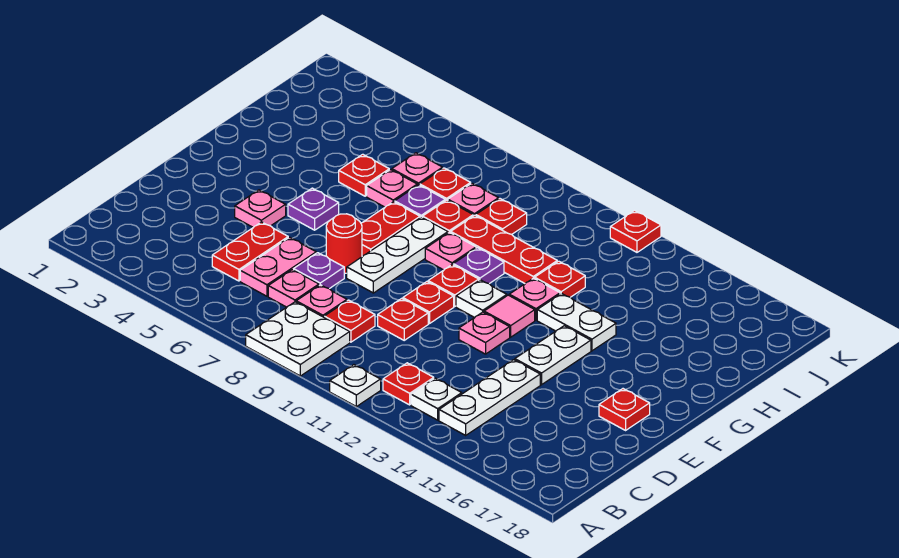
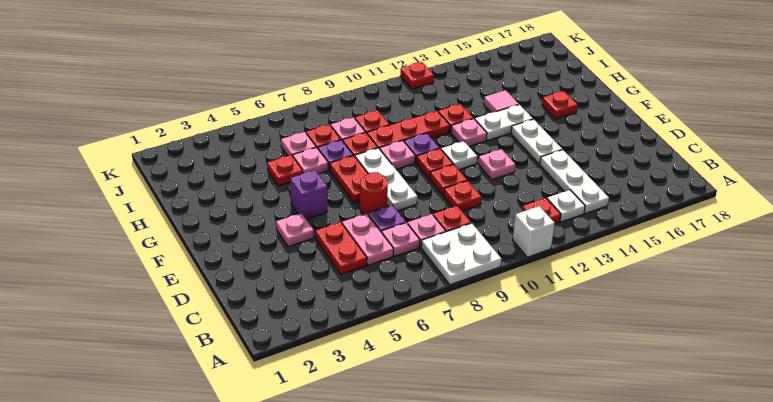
white plate A11 level 1 -> white brick A11 level 1
red plate E17 level 1 -> red plate G16 level 1
purple plate F5 level 1 -> purple brick F5 level 1
pink tile F12 level 1 -> pink tile H14 level 1

